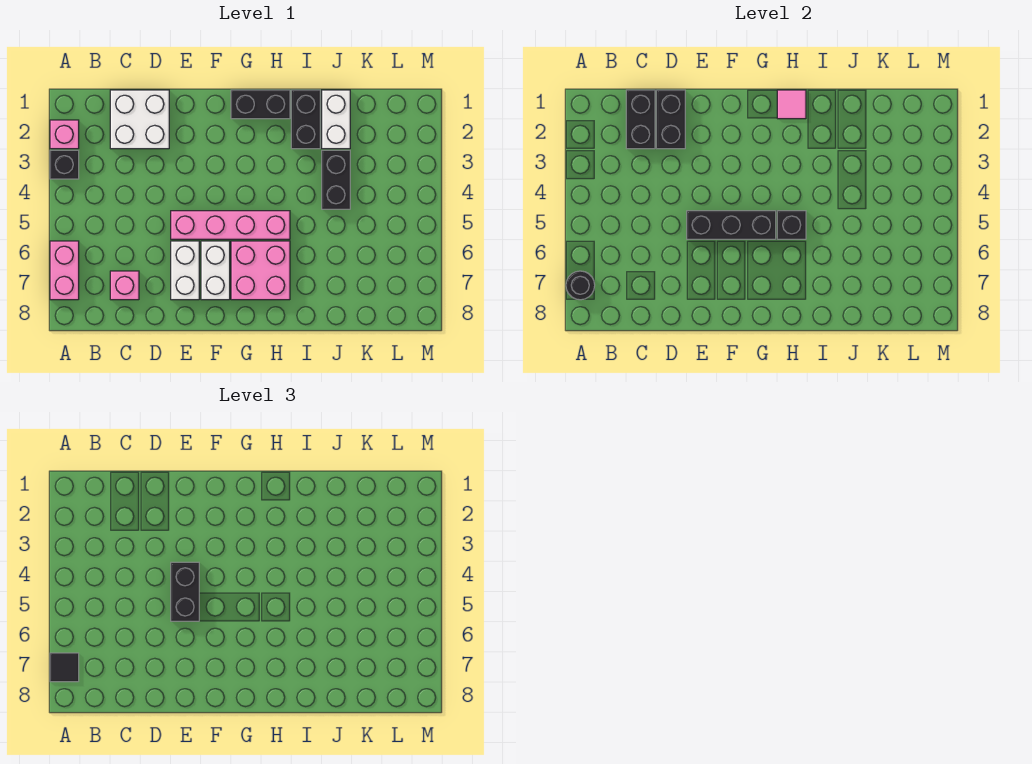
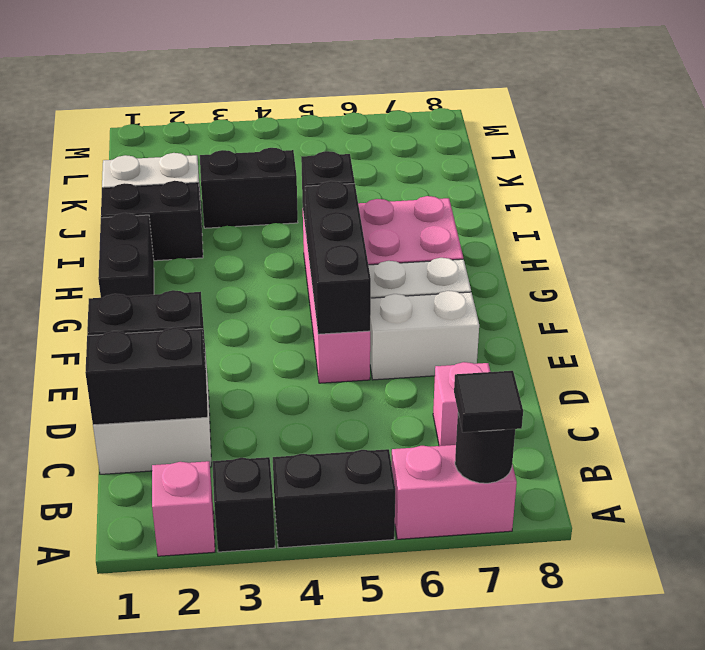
black brick E4:E5 level 3 -> black brick A4:A5 level 1
pink tile H1 level 2 -> none

